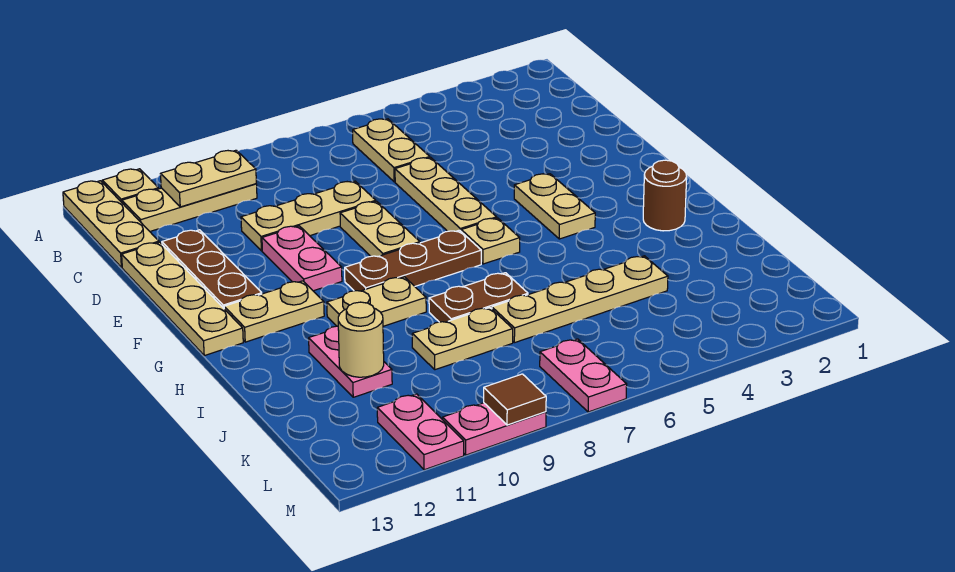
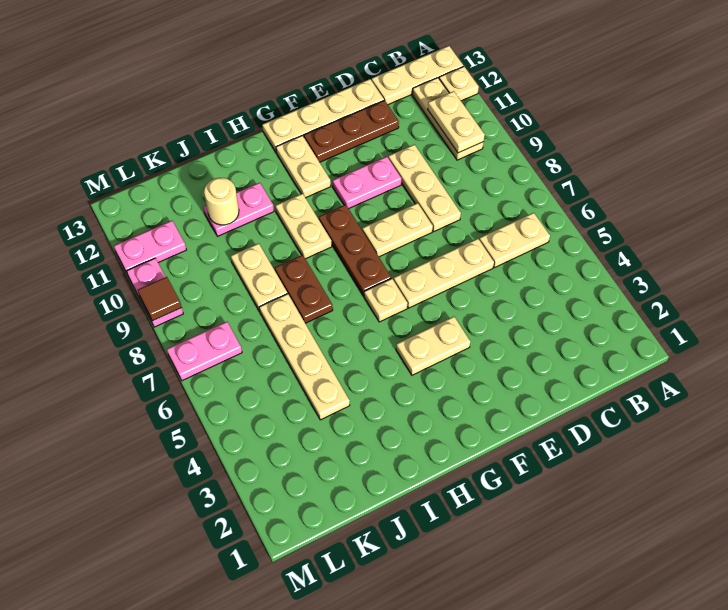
brown round brick H2 level 1 -> none

